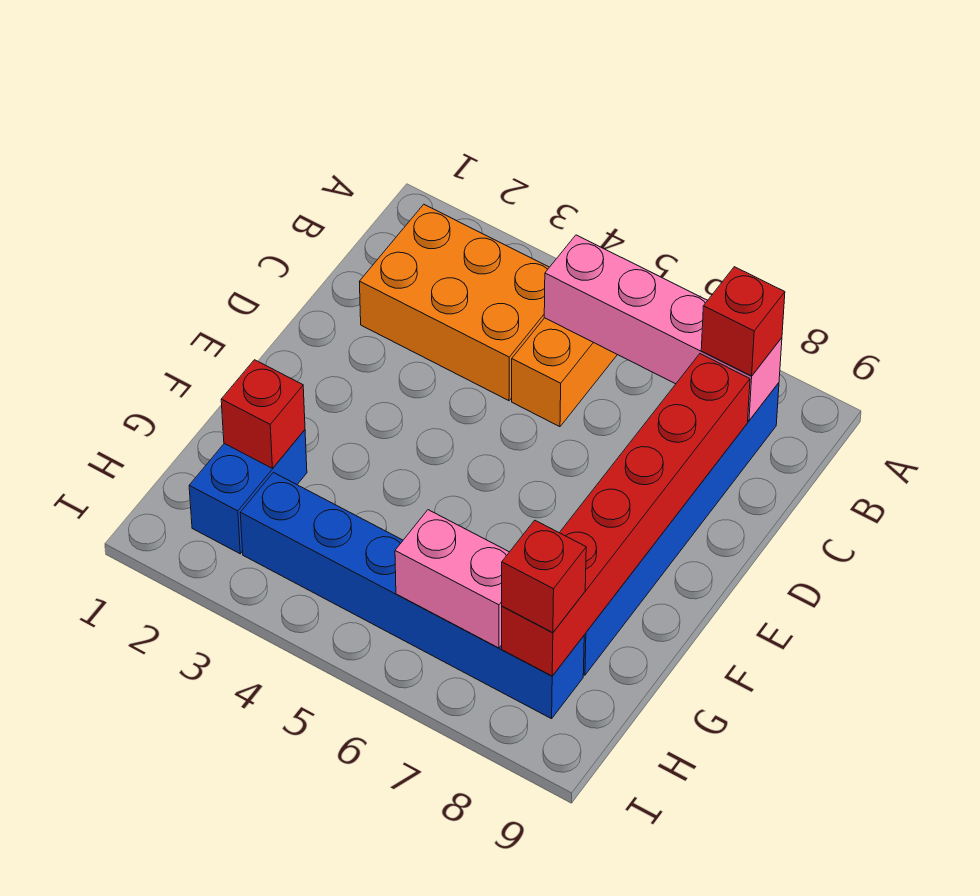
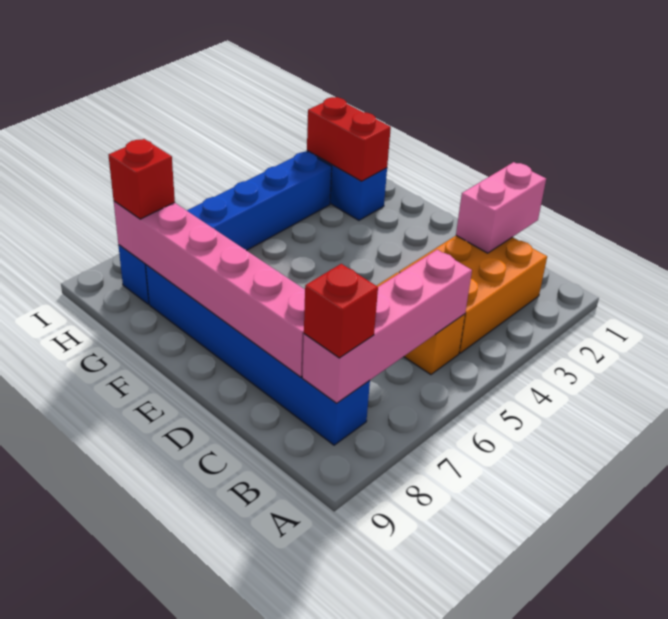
red brick C8:H8 level 2 -> pink brick C8:H8 level 2
red brick G2 level 2 -> red brick G2:H2 level 2
pink brick H6:H7 level 2 -> pink brick C1:C2 level 2

